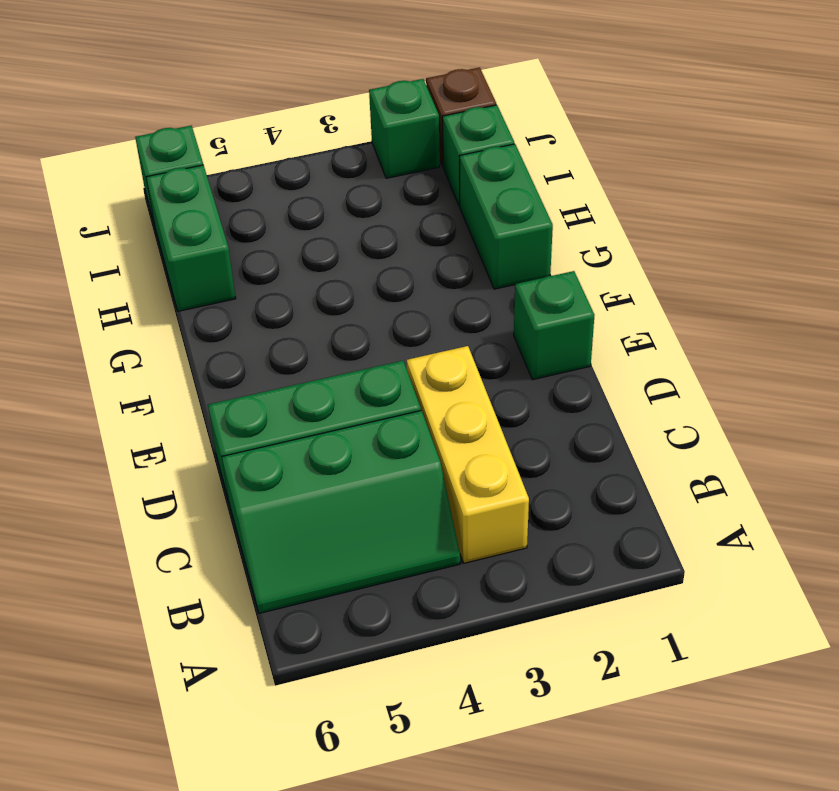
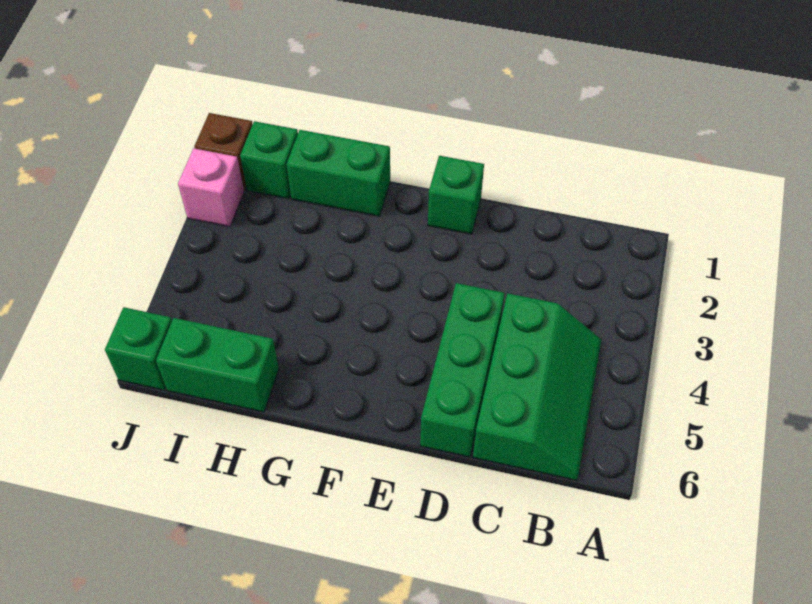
yellow brick B3:D3 level 1 -> none
green brick J2 level 1 -> pink brick J2 level 1

